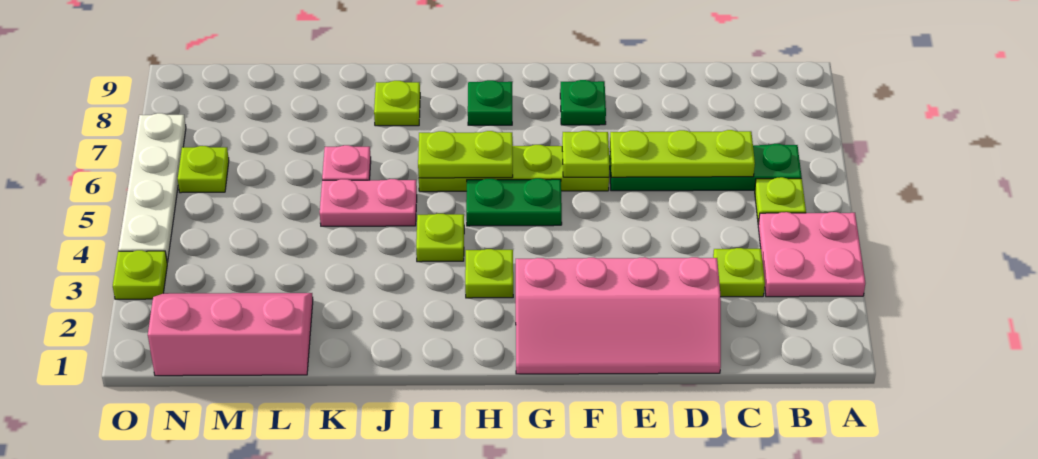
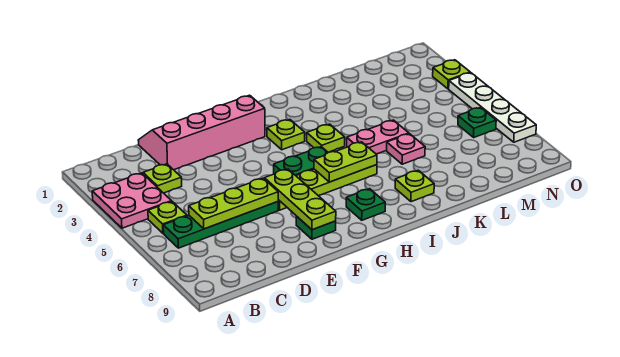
lime plate F6 level 2 -> lime plate F6:F8 level 2
pink slope L1:N2 level 1 top 1 -> none
lime plate N6 level 1 -> green plate N6 level 1

